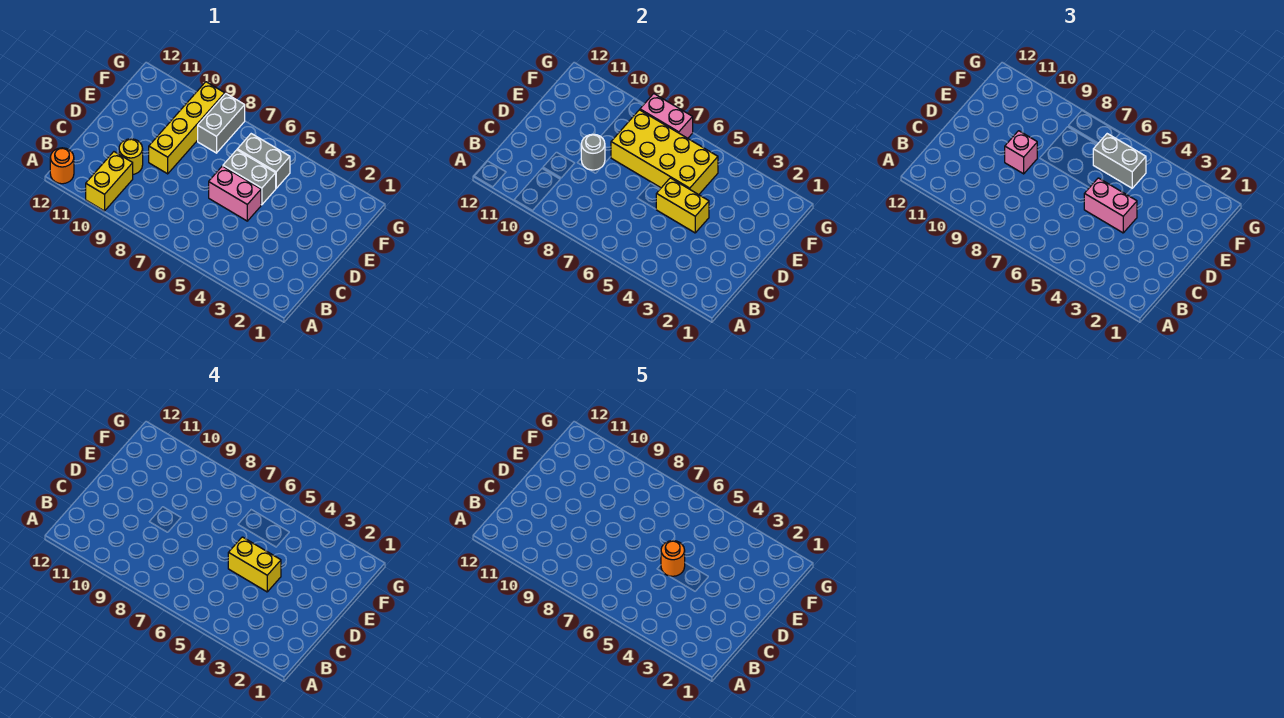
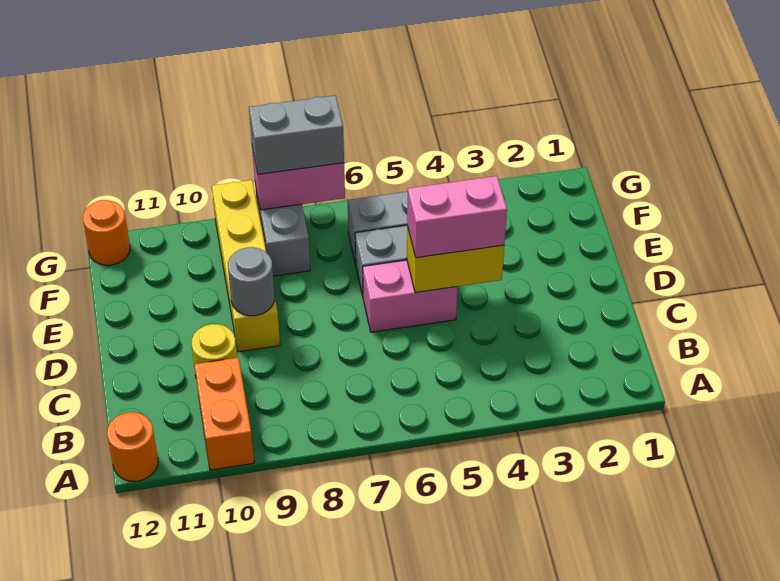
yellow brick A10:B10 level 1 -> orange brick A10:B10 level 1
yellow brick D4:D5 level 4 -> none
orange round brick D5 level 5 -> orange round brick G12 level 1
pink brick D9 level 3 -> none
yellow brick E5:F8 level 2 -> none
grey brick F5:F6 level 3 -> grey brick G7:G8 level 3

